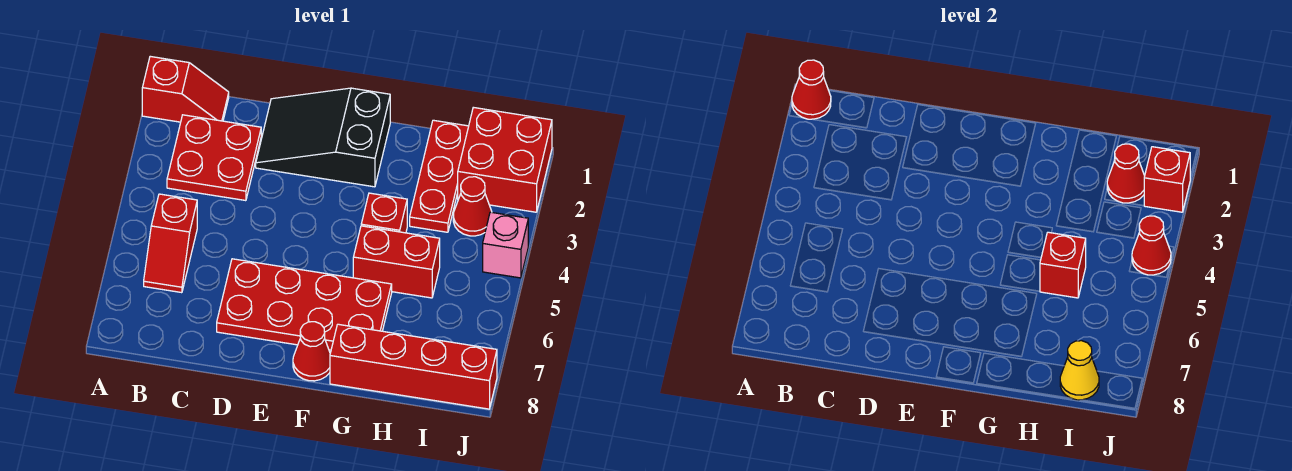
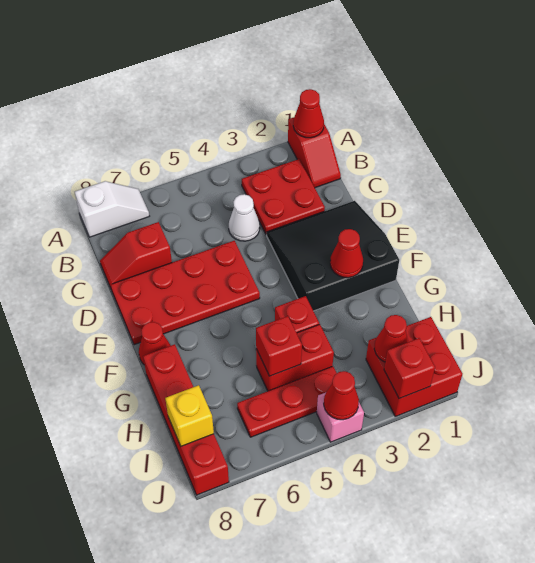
none -> white slope A7:A8 level 1 top 8
red slope B5:B6 level 1 top 5 -> red slope C7:C8 level 1 top 7
none -> white cone C4 level 1
black slope D1:F2 level 1 top F -> black slope D1:F3 level 1 top F
red plate D6:G7 level 1 -> red plate D5:E8 level 1
red brick G5:H5 level 1 -> red brick H4:H5 level 1
red plate H1:H3 level 1 -> red plate I4:I6 level 1
red cone I3 level 1 -> red cone F2 level 2
yellow cone I8 level 2 -> yellow brick I8 level 2

